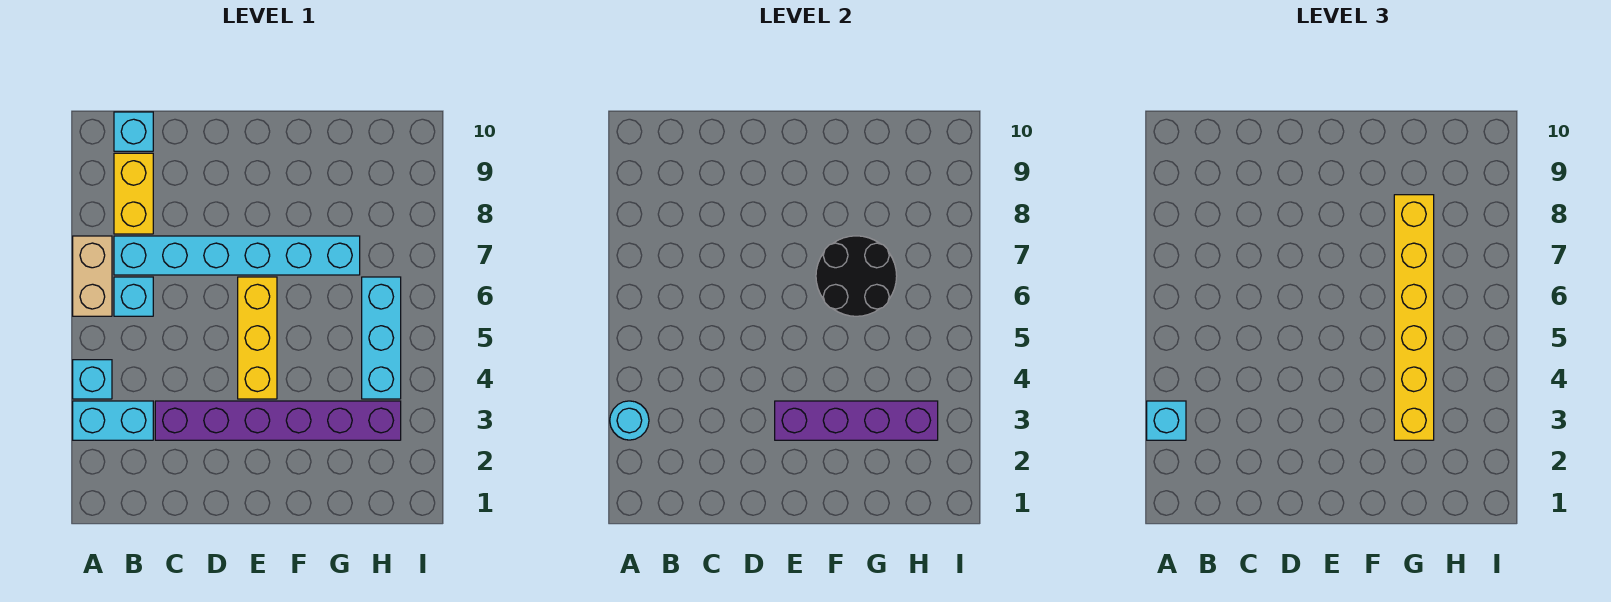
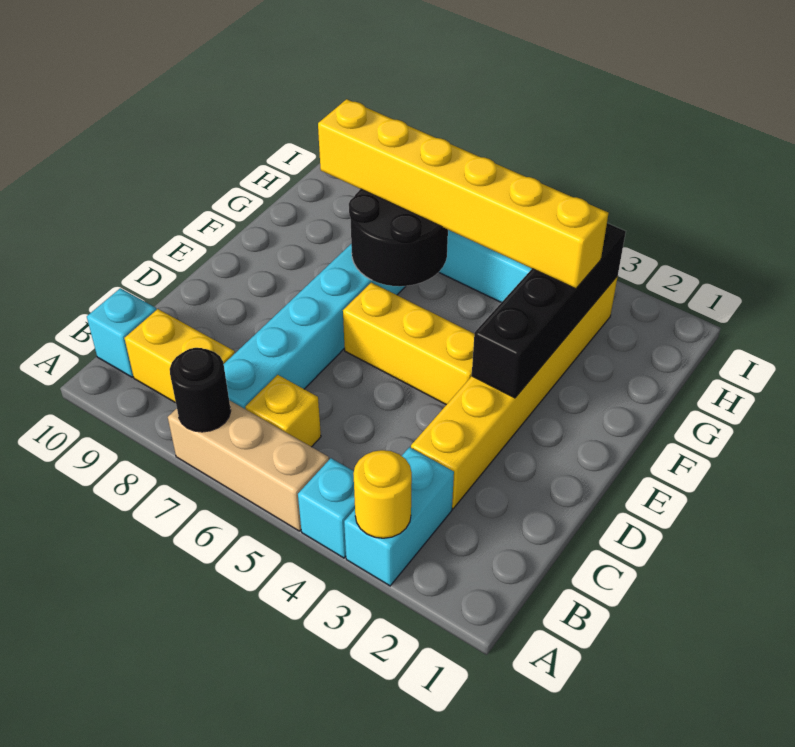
cyan round brick A3 level 2 -> yellow round brick A3 level 2
cyan brick A3 level 3 -> none
tan brick A6:A7 level 1 -> tan brick A5:A7 level 1
none -> black round brick A7 level 2
cyan brick B6 level 1 -> yellow brick B6 level 1
purple brick C3:H3 level 1 -> yellow brick C3:H3 level 1
purple brick E3:H3 level 2 -> black brick E3:H3 level 2

